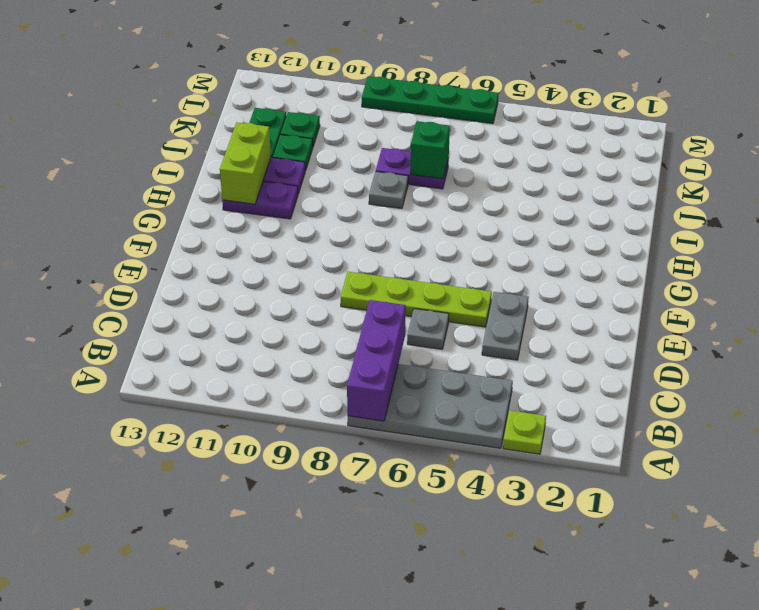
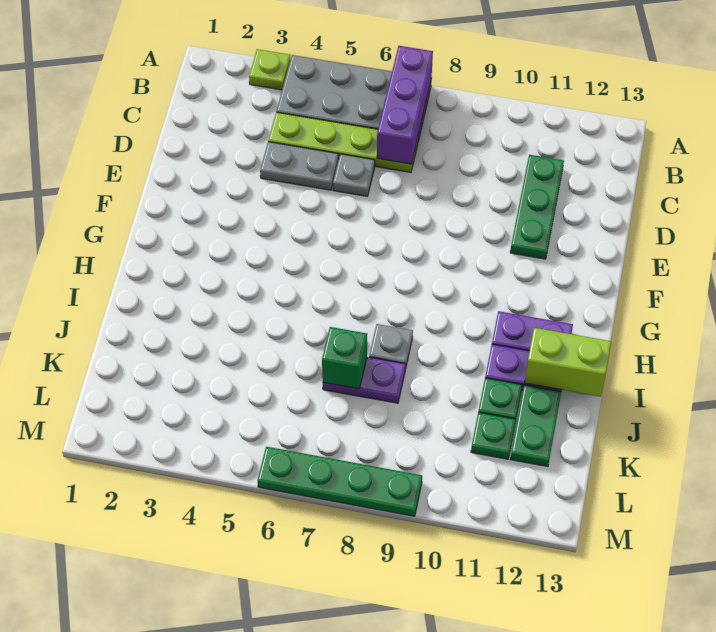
none -> green plate C11:E11 level 1
grey plate D4:E4 level 1 -> grey plate D4:D5 level 1
lime plate E5:E8 level 1 -> lime plate C4:C7 level 1
lime brick H12:I12 level 2 -> lime brick I12:I13 level 2

